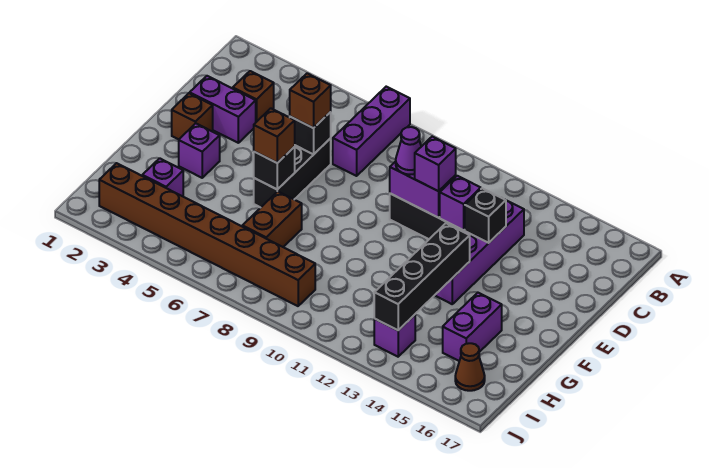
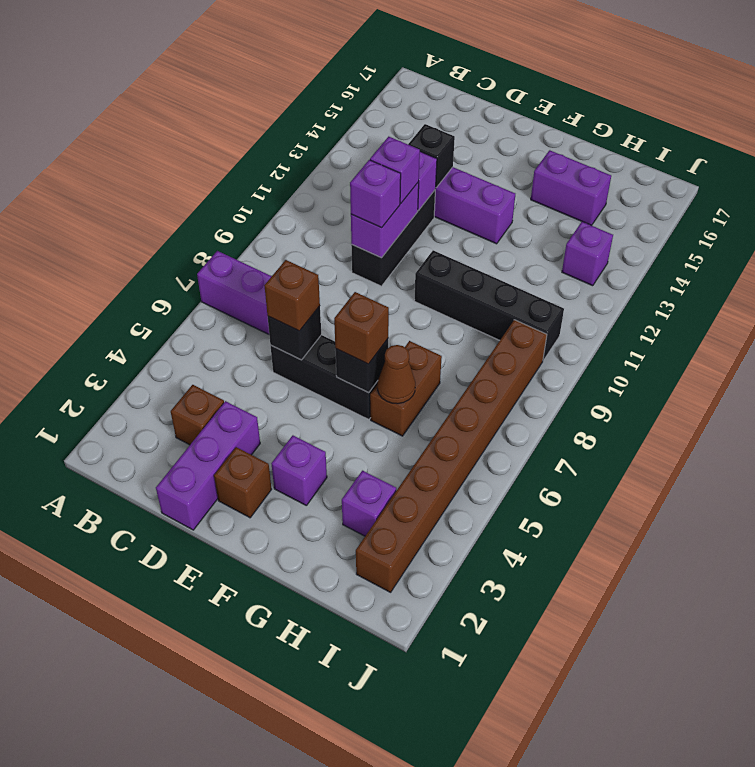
purple brick D2:D3 level 1 -> purple brick D1:D3 level 1
purple cone D10 level 3 -> purple brick D10 level 3
black brick F13:I13 level 2 -> black brick F10:I10 level 1
brown brick G7:H7 level 1 -> brown brick G6:G7 level 1
brown cone I16 level 1 -> brown cone G6 level 2

